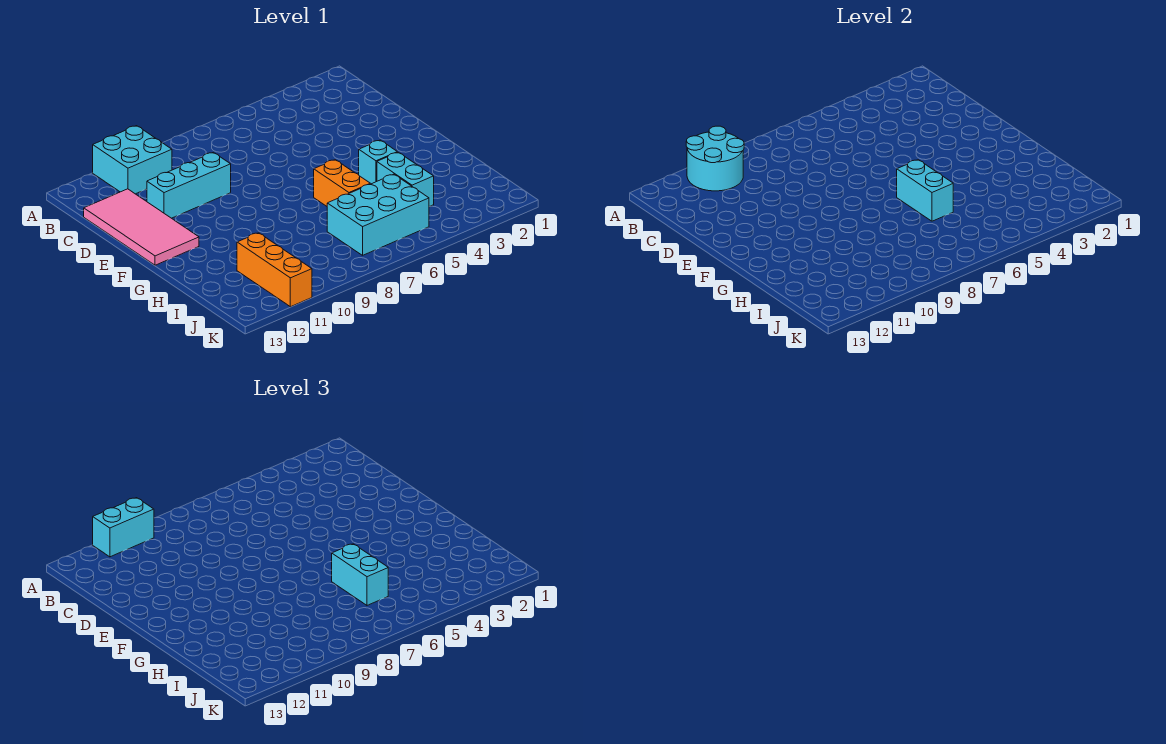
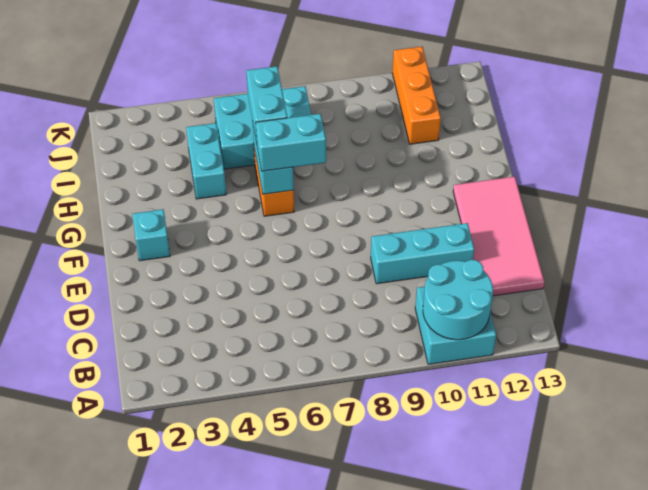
cyan brick A10:A11 level 3 -> cyan brick G6:G7 level 3
cyan brick G4 level 1 -> cyan brick F2 level 1

